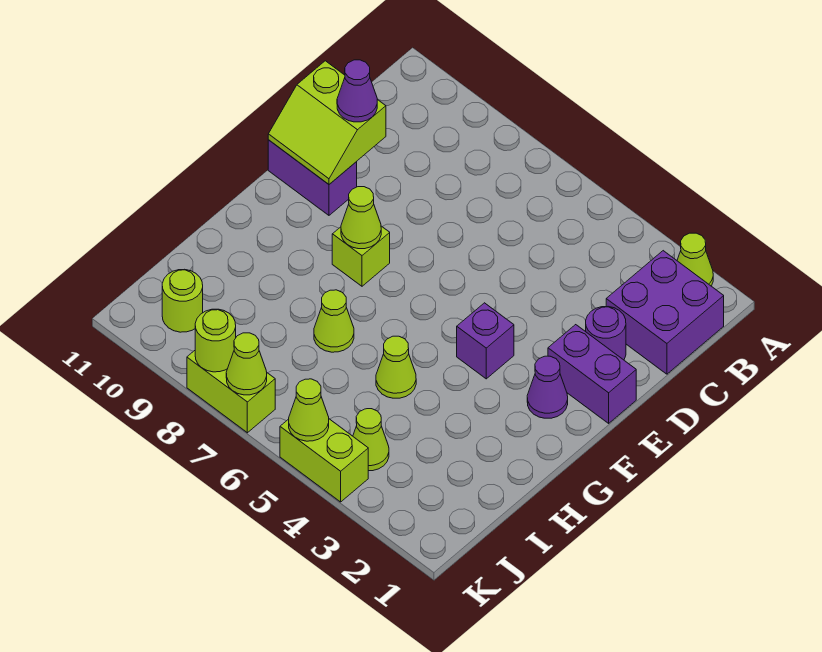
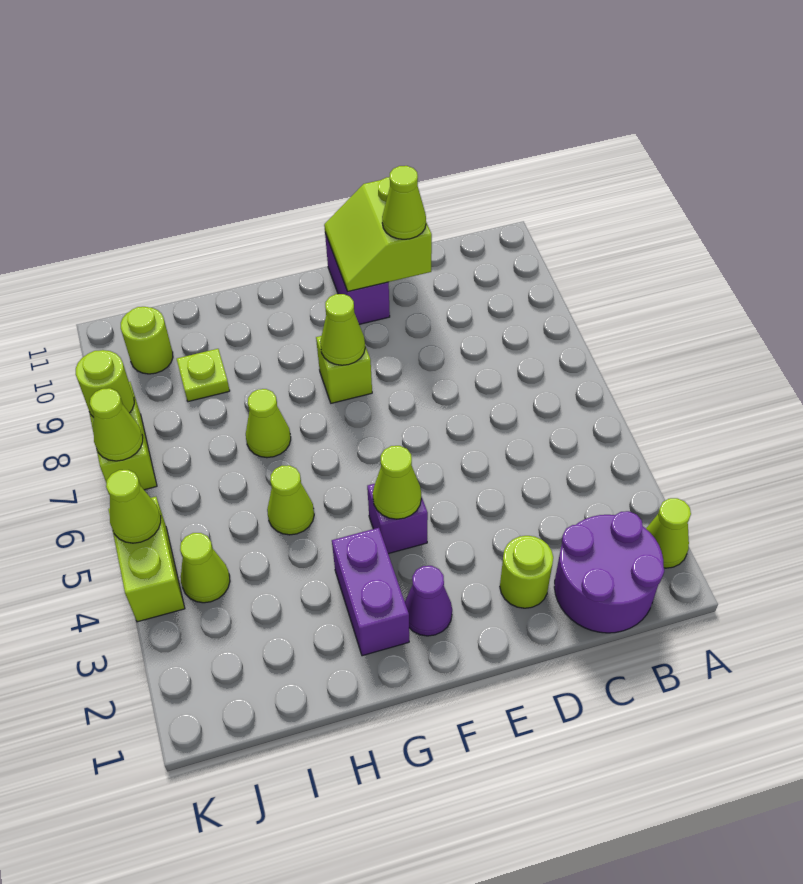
purple brick B1:C2 level 1 -> purple round brick B1:C2 level 1
purple round brick D2 level 1 -> lime round brick D2 level 1
purple cone D10 level 3 -> lime cone D10 level 3
purple brick E1:E2 level 1 -> purple brick G2:G3 level 1
none -> lime cone F4 level 2
none -> lime plate I9 level 1

